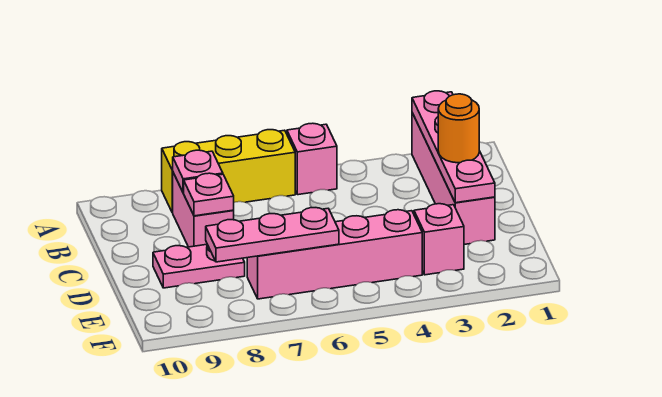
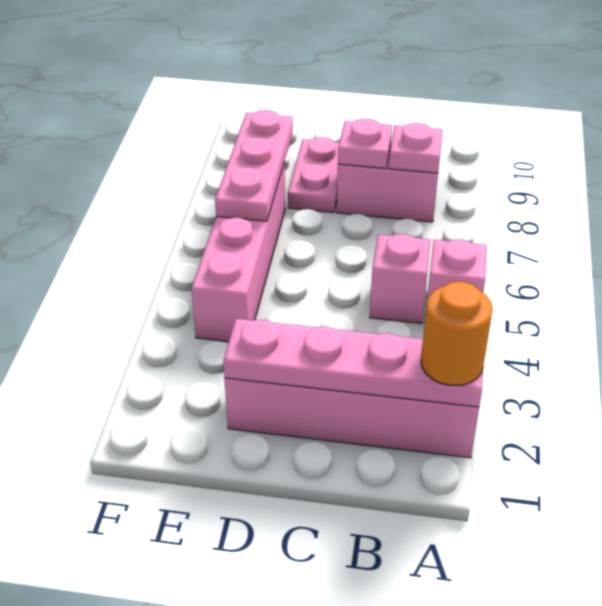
yellow brick A6:A8 level 1 -> none
orange round brick C2 level 3 -> orange round brick A2 level 3
pink brick E3 level 1 -> pink brick B5 level 1

